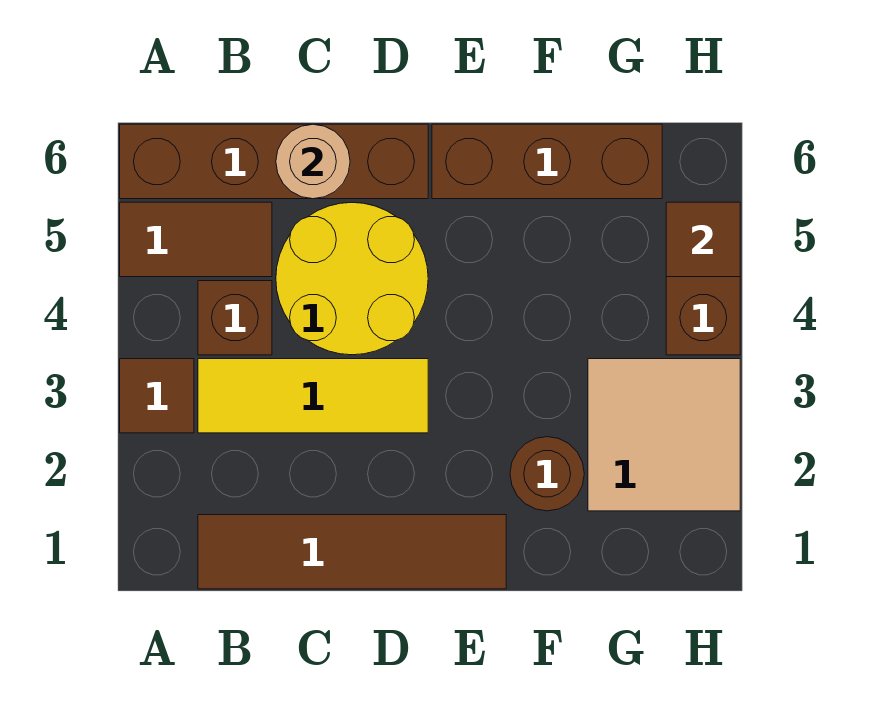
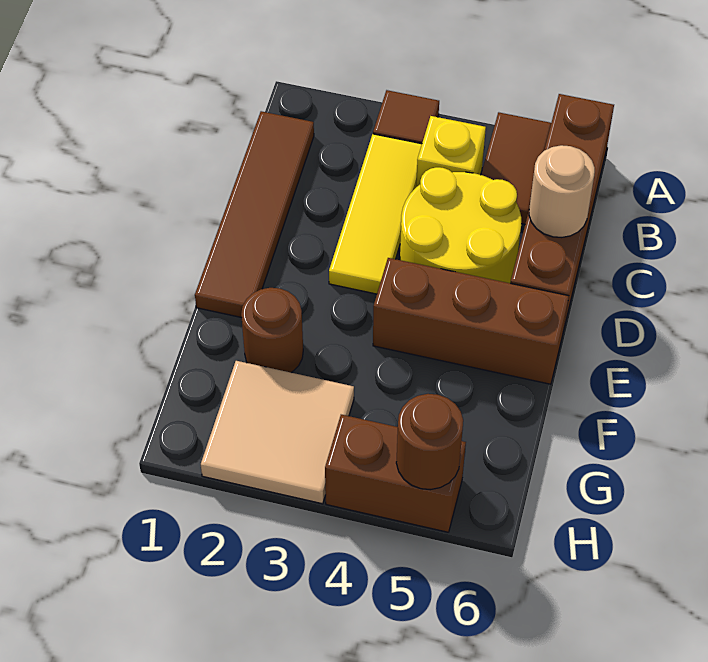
brown brick B4 level 1 -> yellow brick B4 level 1
brown brick E6:G6 level 1 -> brown brick E4:E6 level 1
brown tile H5 level 2 -> brown round brick H5 level 2

